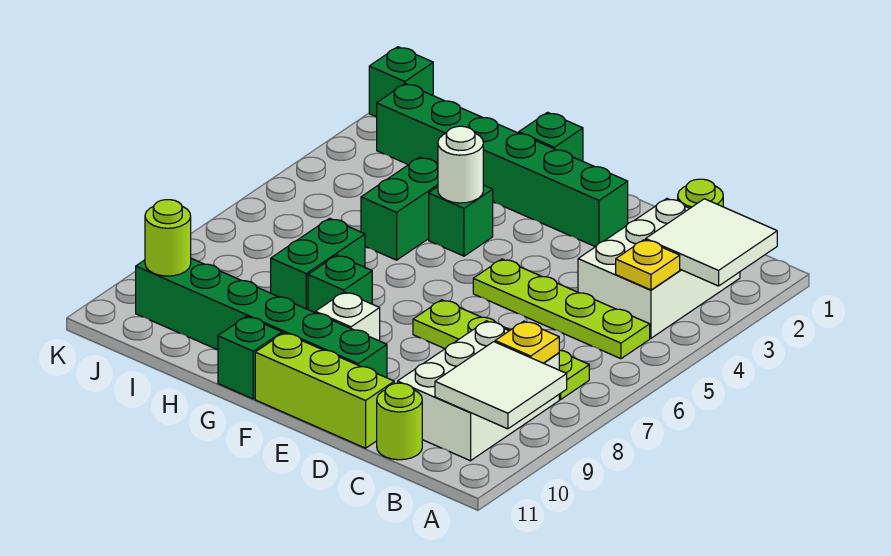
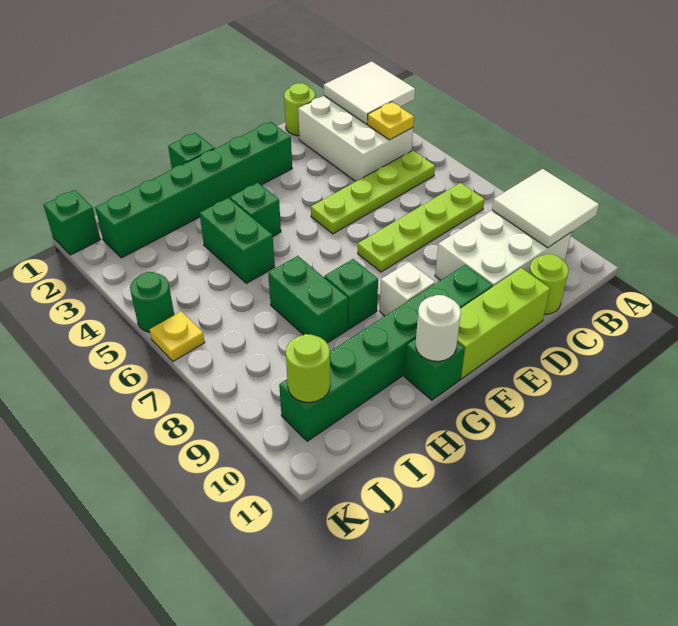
white brick B8:C10 level 1 -> white brick B9:D10 level 1
yellow plate B8 level 2 -> yellow plate K6 level 1
white round brick G4 level 2 -> white round brick G11 level 2
none -> green round brick K5 level 1

